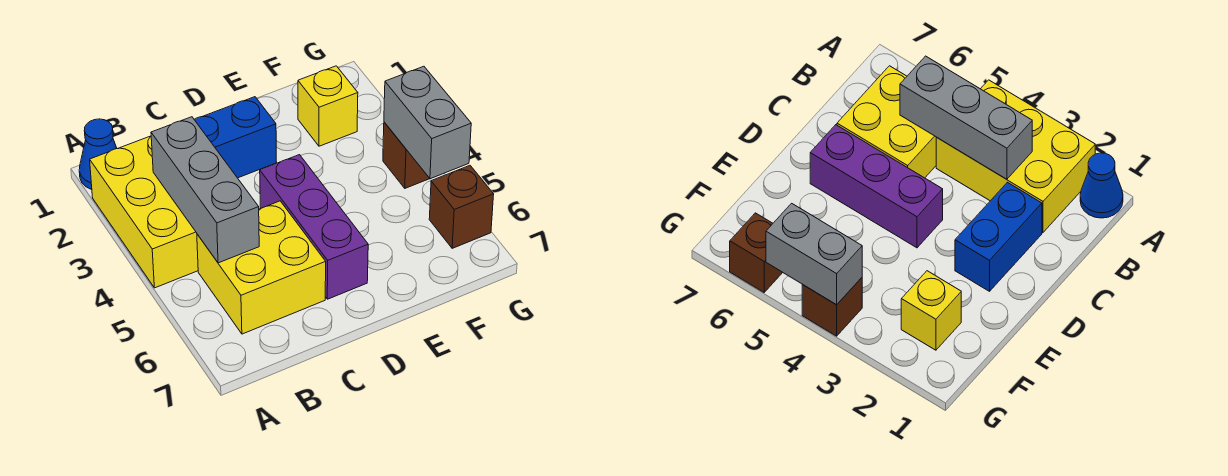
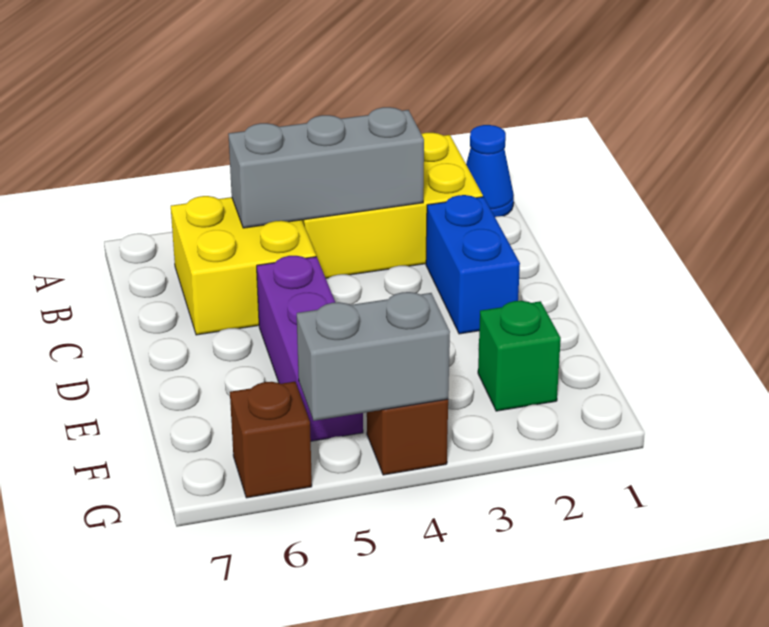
purple brick D4:D6 level 1 -> purple brick D5:F5 level 1
yellow brick F2 level 1 -> green brick F2 level 1

